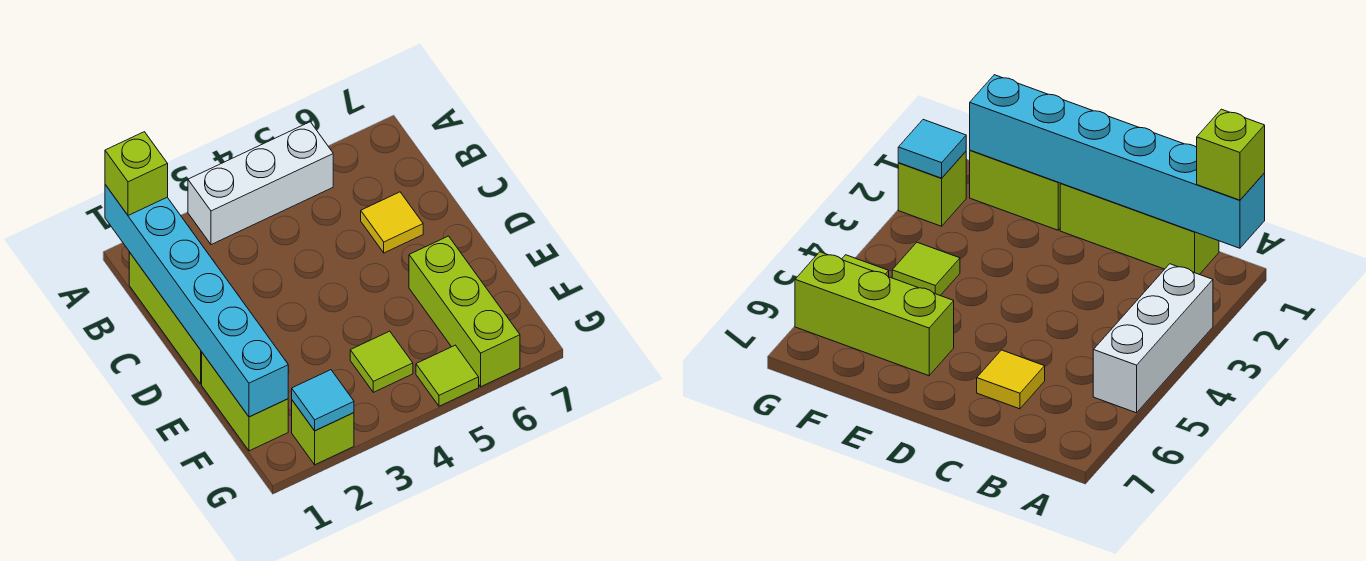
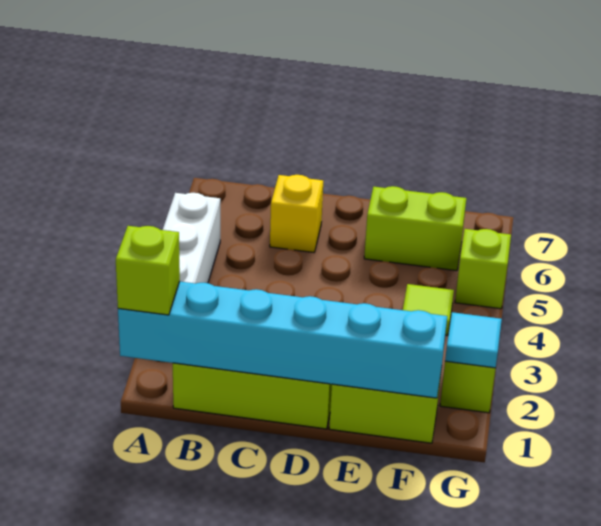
yellow tile C6 level 1 -> yellow brick C6 level 1
lime brick E6:G6 level 1 -> lime brick E6:F6 level 1
lime tile G5 level 1 -> lime brick G5 level 1

